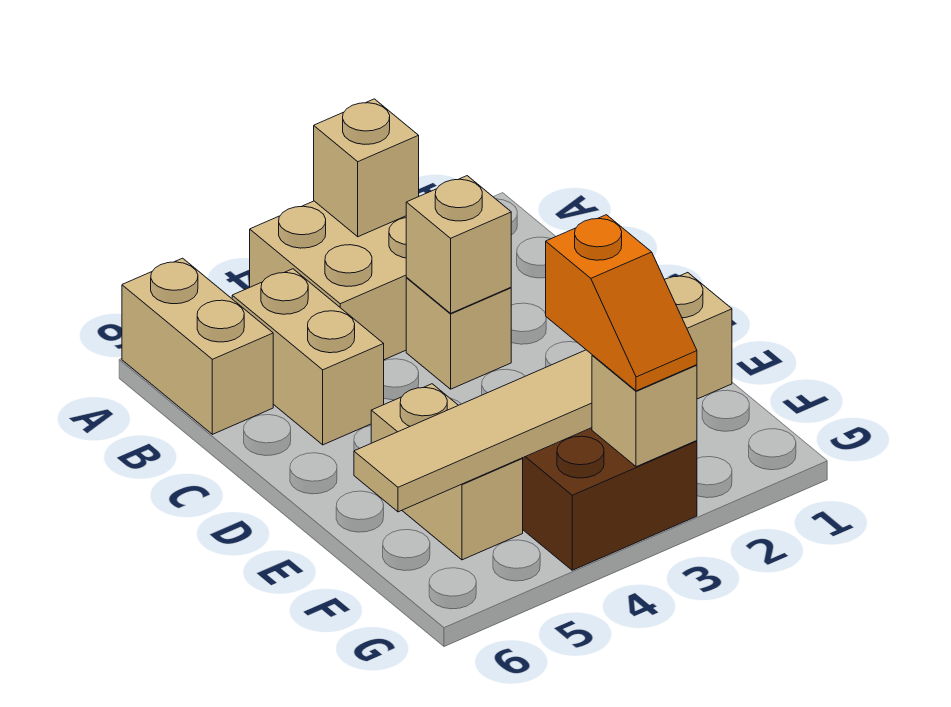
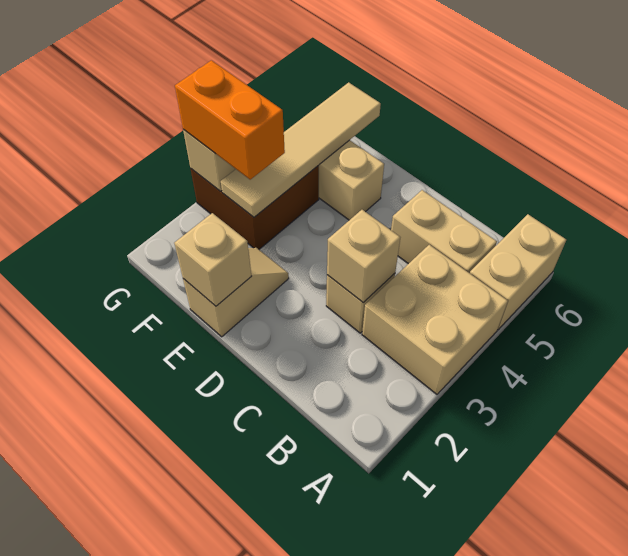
tan brick A3 level 2 -> tan brick E1 level 2
tan brick A6:B6 level 1 -> tan brick A5:A6 level 1
orange slope F3:G3 level 3 top F -> orange brick F3:G3 level 3

